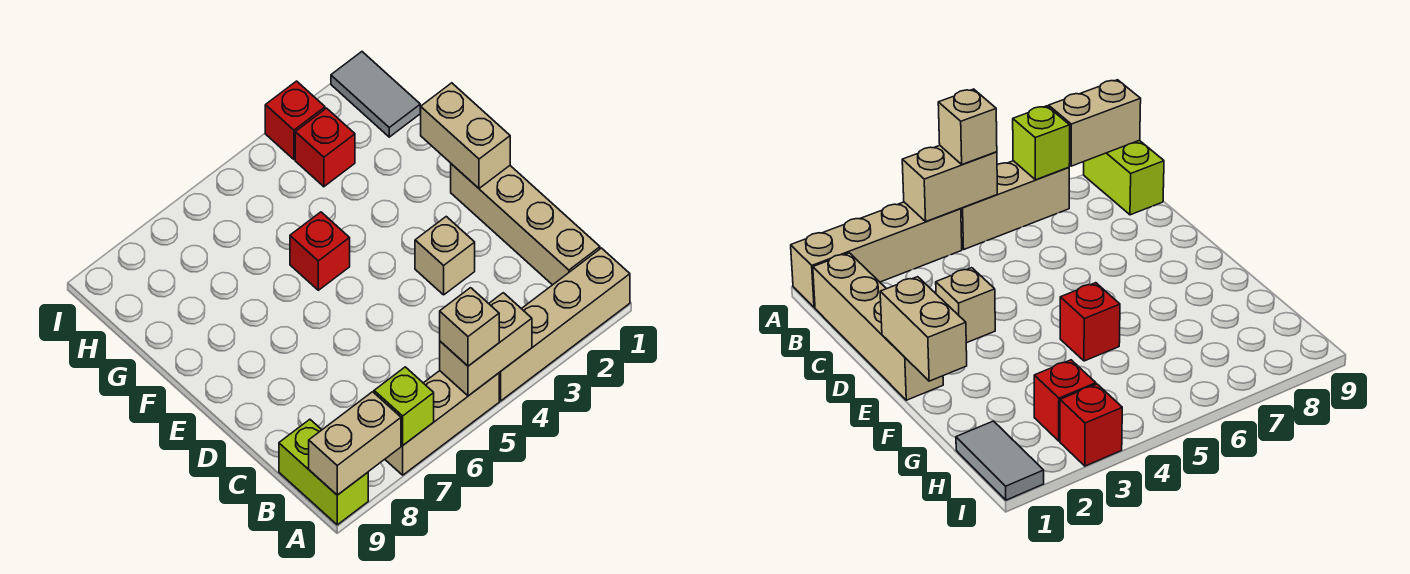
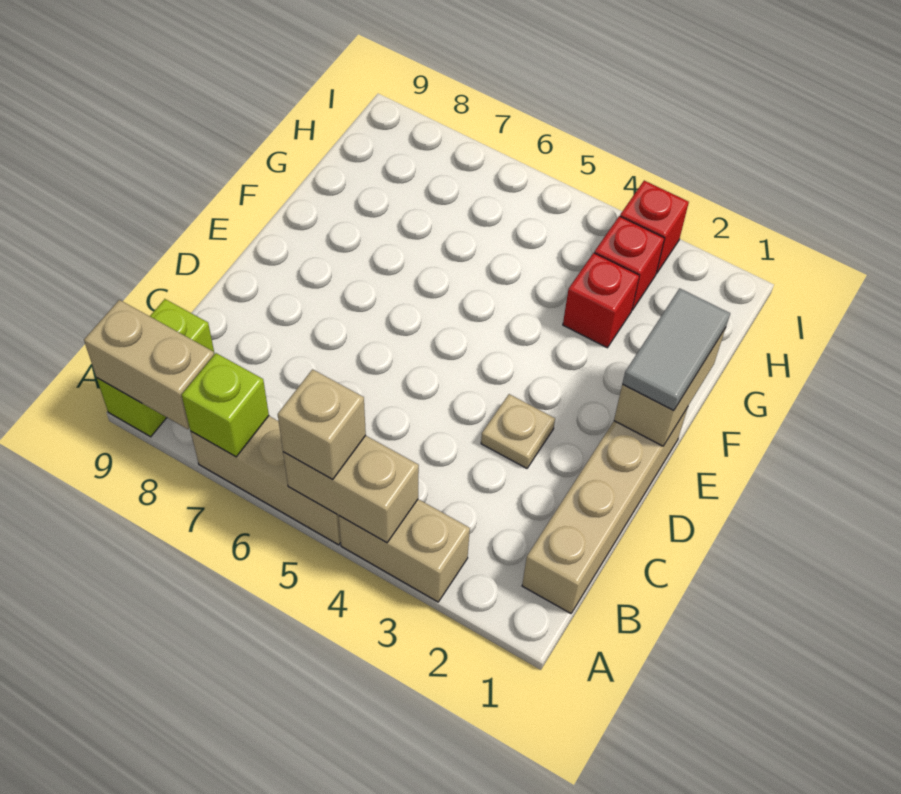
tan brick A1:A4 level 1 -> tan brick A3:A4 level 1
tan brick D3 level 1 -> tan plate D3 level 1
red brick F5 level 1 -> red brick G3 level 1
grey tile H1:I1 level 1 -> grey tile E1:F1 level 3

